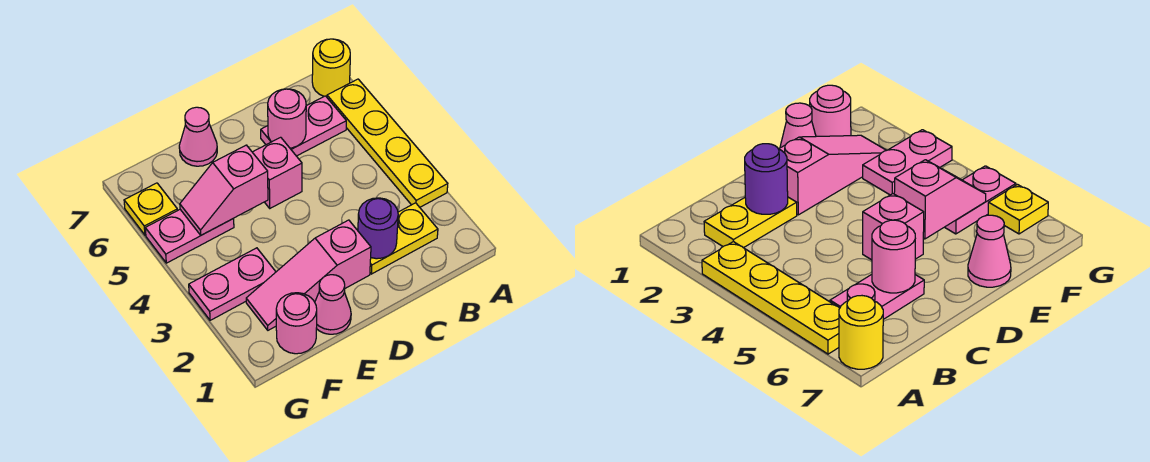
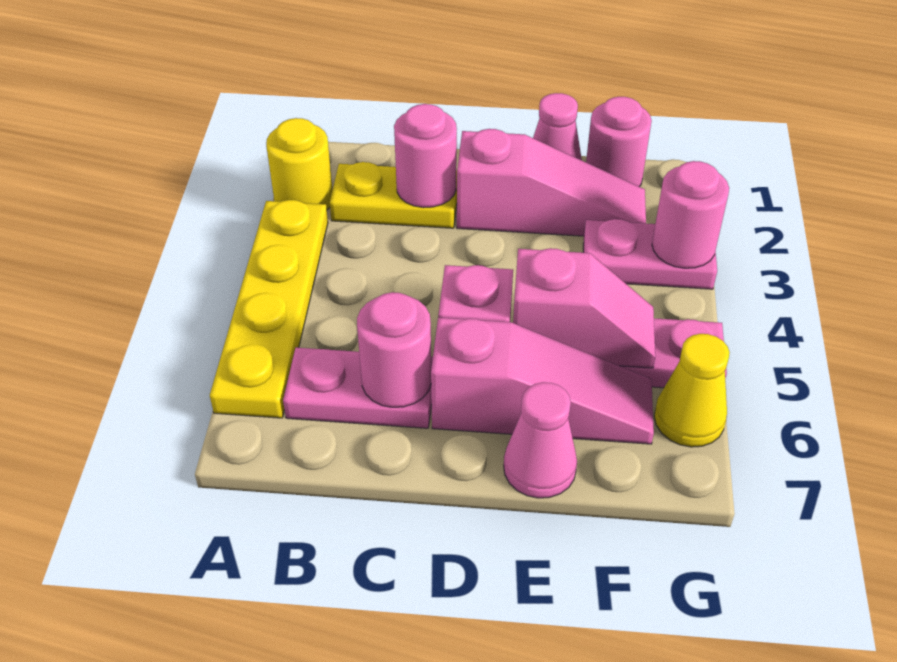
yellow round brick A7 level 1 -> yellow round brick A2 level 1
purple round brick C2 level 2 -> pink round brick C2 level 2
none -> pink slope D6:F6 level 1 top D
none -> pink round brick G3 level 2
yellow plate G6 level 1 -> yellow cone G6 level 1

